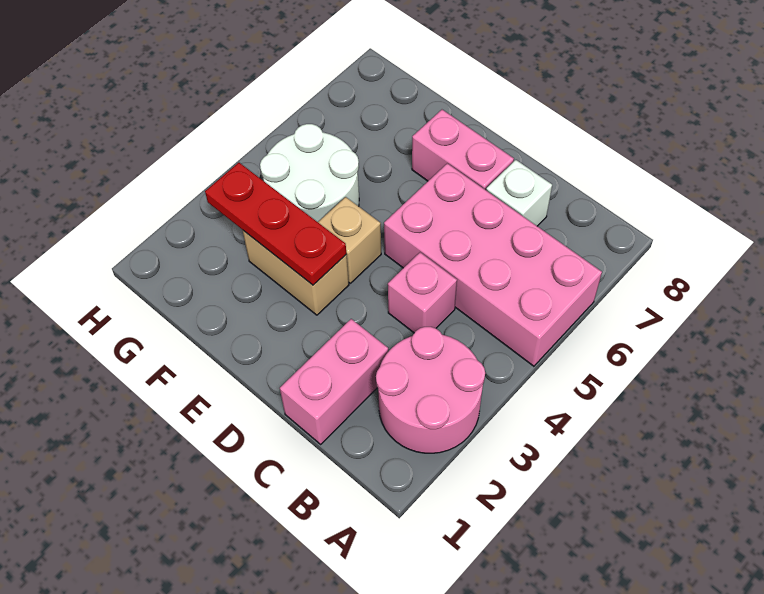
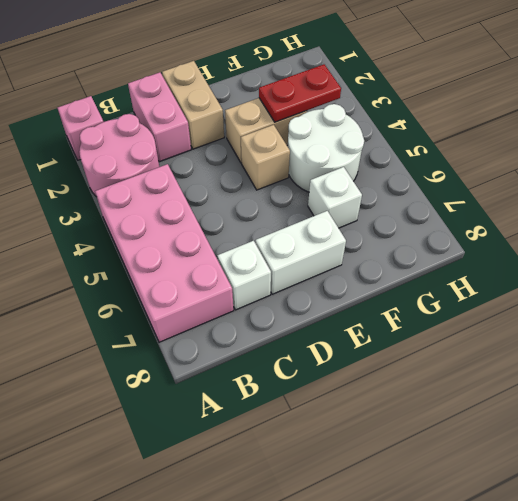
pink brick A5:D6 level 1 -> pink brick A4:B7 level 1
pink brick C4 level 1 -> pink brick A1 level 1
none -> tan brick D1:D2 level 1
pink brick D7:E7 level 1 -> white brick D7:E7 level 1
red plate E3:G3 level 2 -> red plate F3:G3 level 2
none -> white brick F6 level 1

